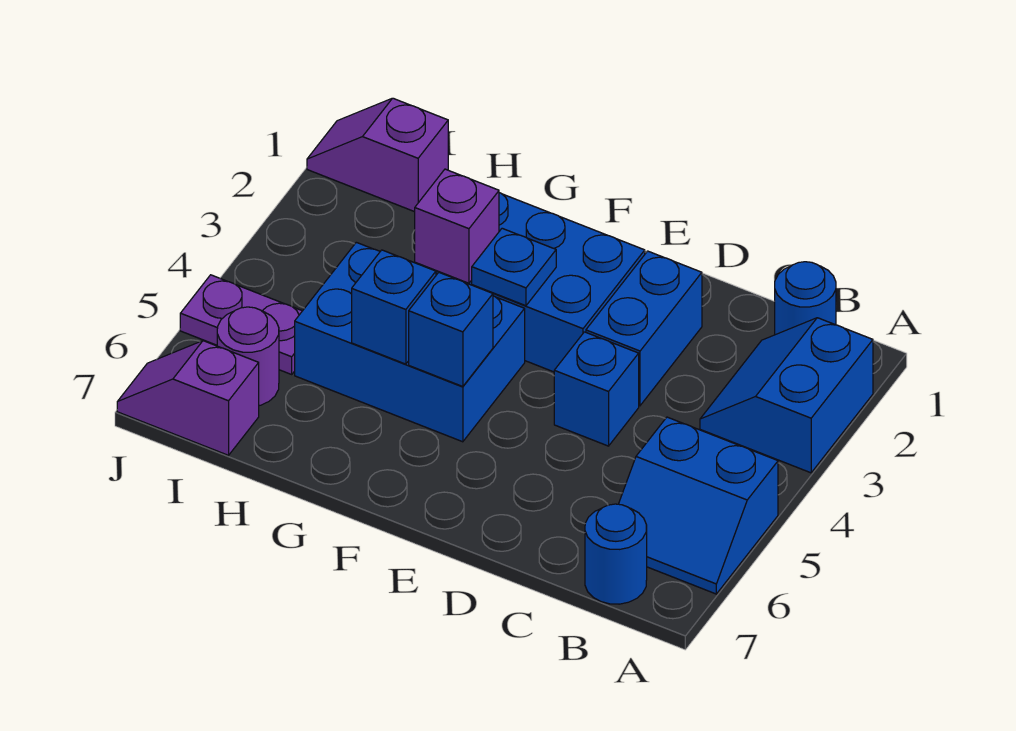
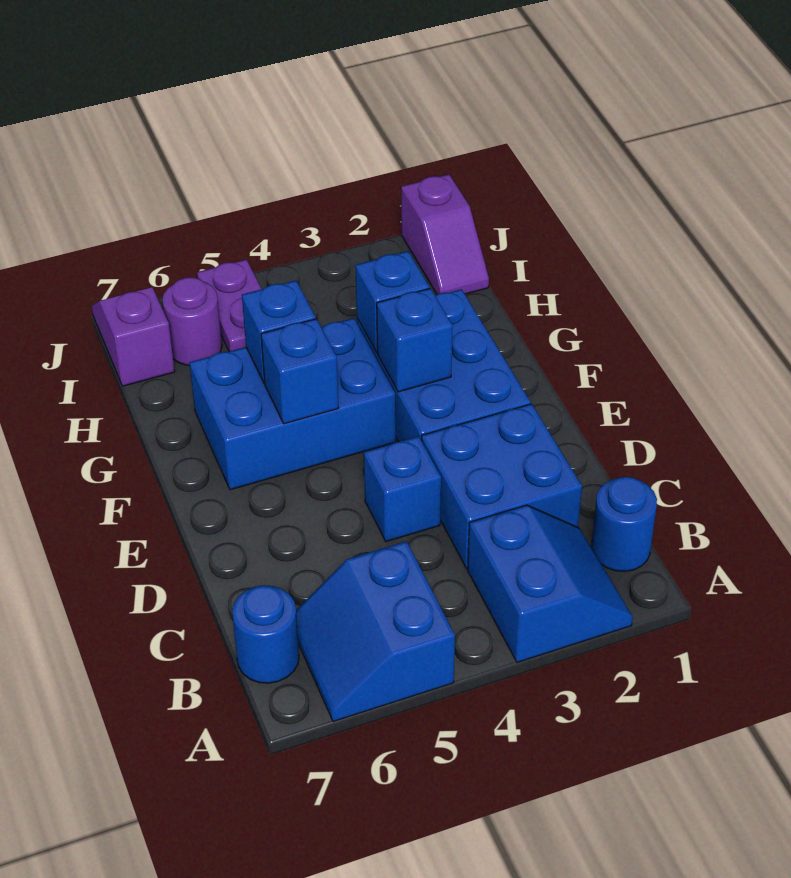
blue slope A2:B3 level 1 top A -> blue slope A2:B3 level 1 top 3
blue brick D2:D3 level 1 -> blue brick C2:D3 level 1
blue plate F3 level 2 -> blue brick F3 level 2
blue brick F4:H5 level 1 -> blue brick F4:G6 level 1
purple brick G3 level 2 -> blue brick G3 level 2
purple slope I1:J1 level 1 top I -> purple slope I1:J1 level 1 top J

